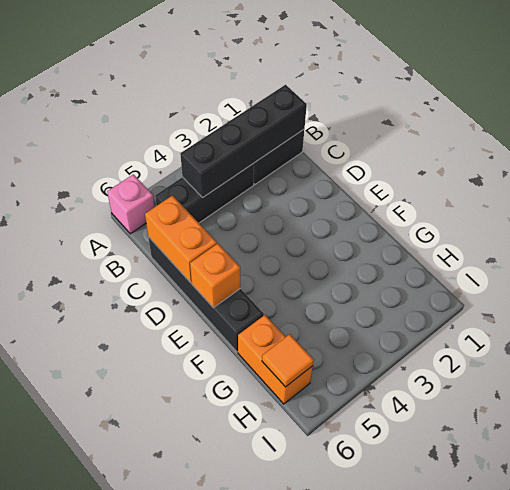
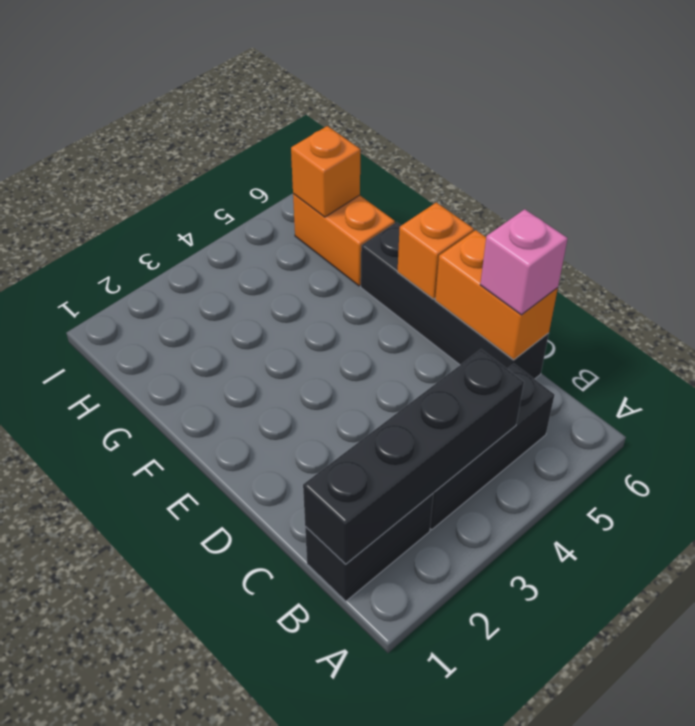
pink brick A6 level 1 -> pink brick C6 level 3
orange tile H6 level 2 -> orange brick H6 level 2

